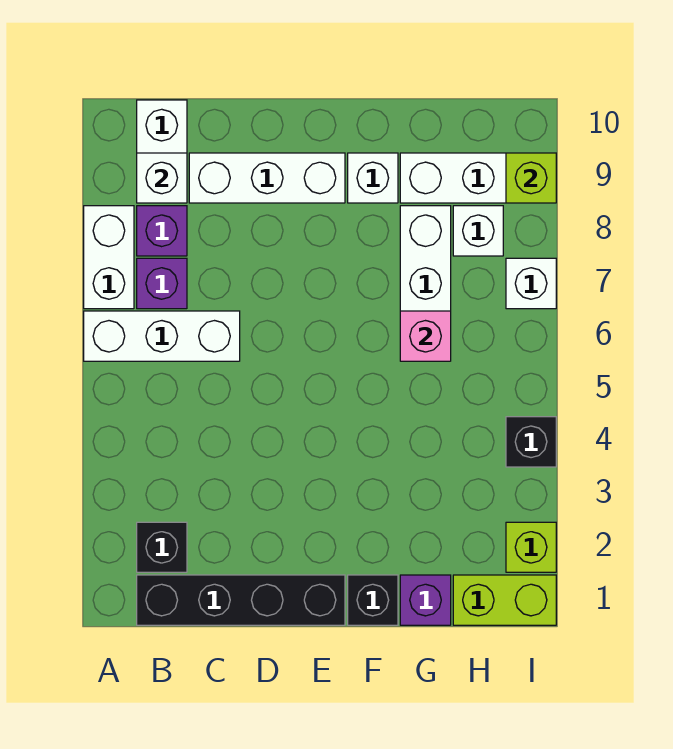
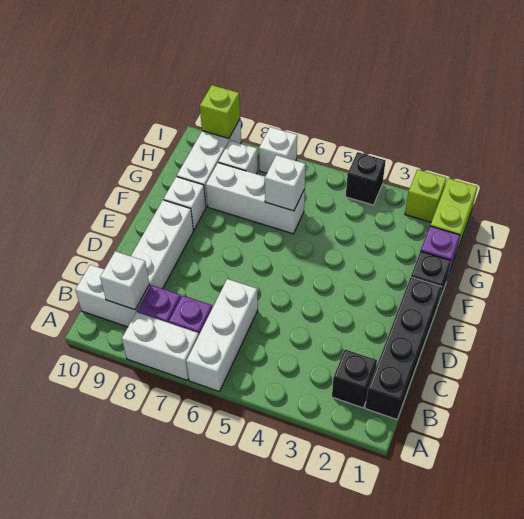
pink brick G6 level 2 -> white brick G6 level 2

